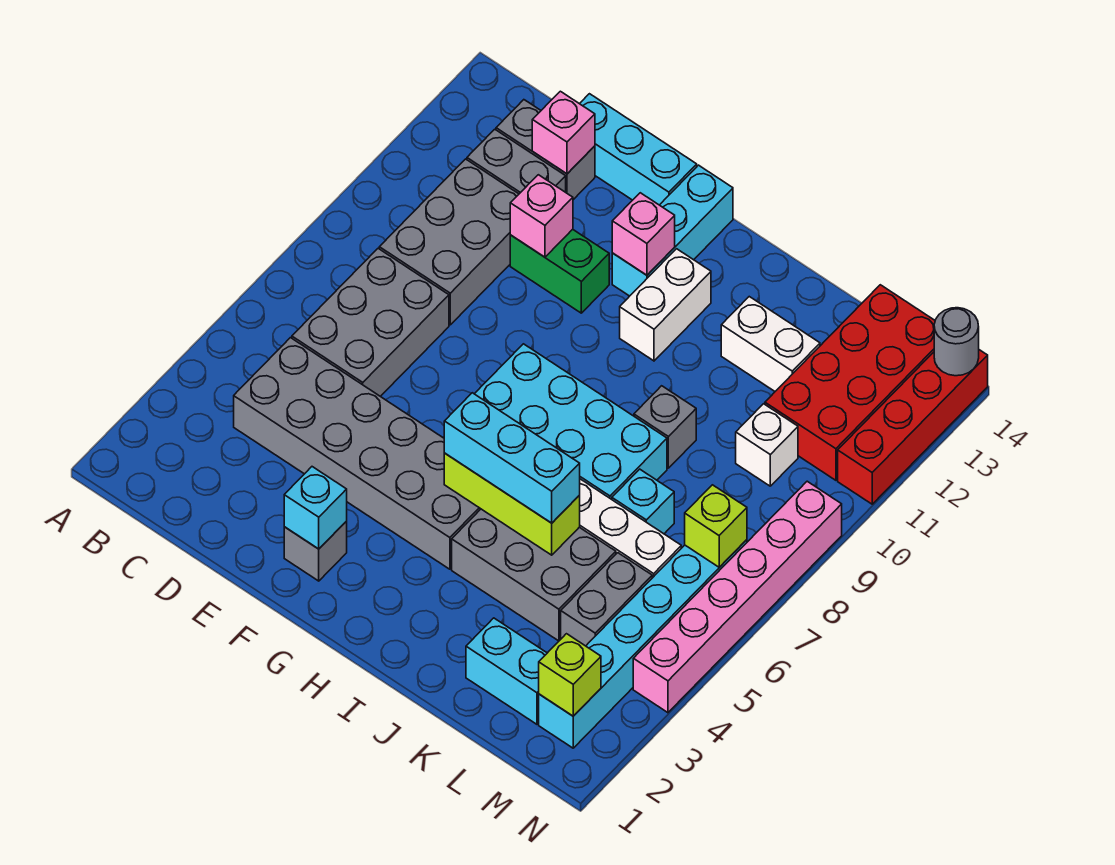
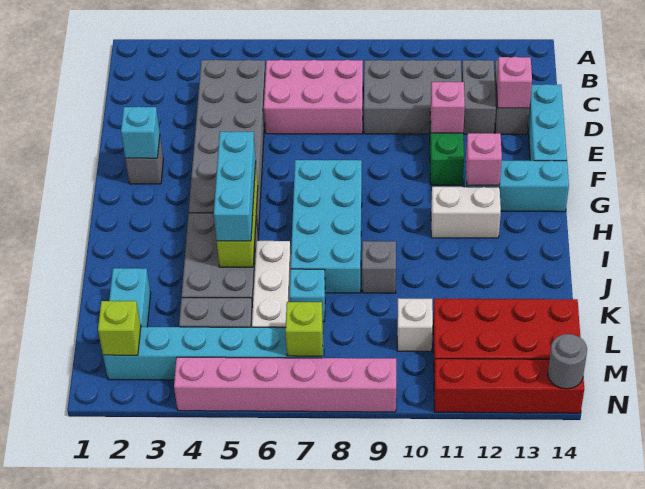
grey brick C6:D8 level 1 -> pink brick C6:D8 level 1
white brick J12:K12 level 1 -> none

